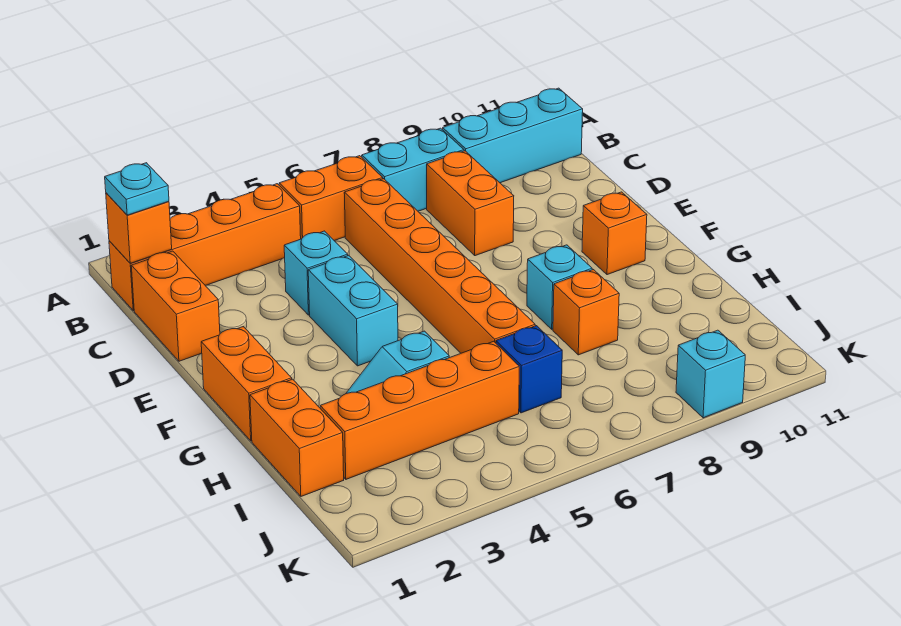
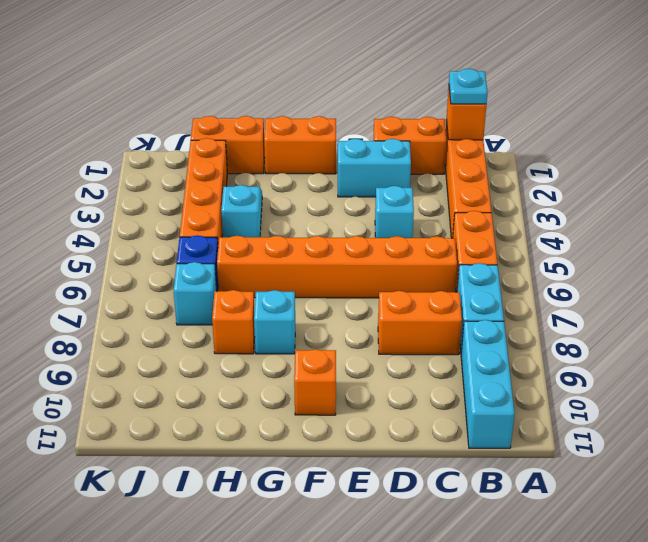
cyan brick E4:F4 level 1 -> cyan brick D2:E2 level 1
cyan brick K9 level 1 -> cyan brick I7 level 1

